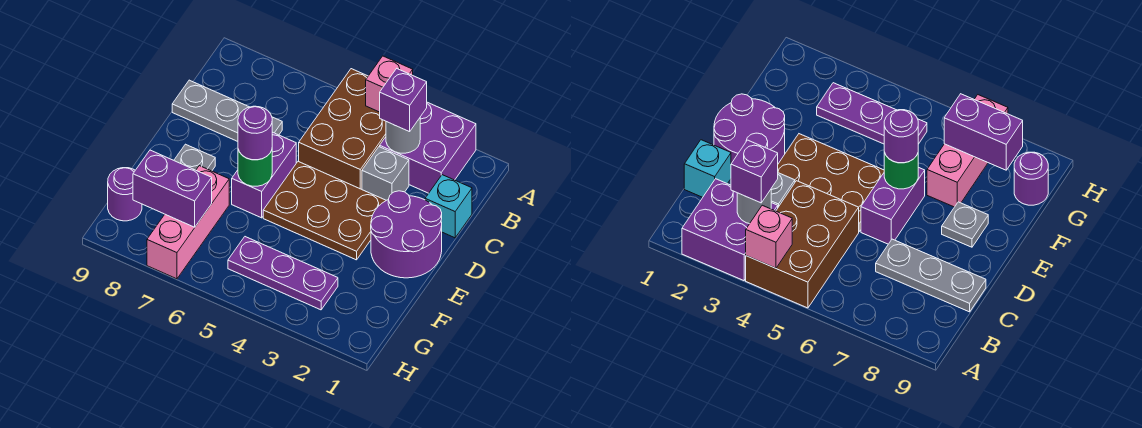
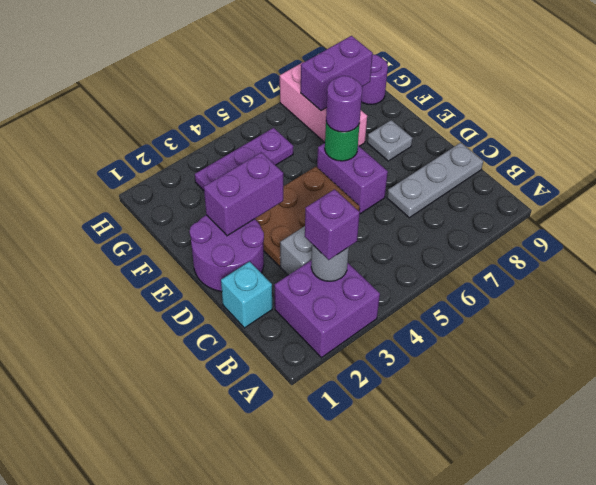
brown brick A4:C5 level 1 -> none
pink brick A4 level 2 -> none
none -> purple brick E2:E3 level 2

